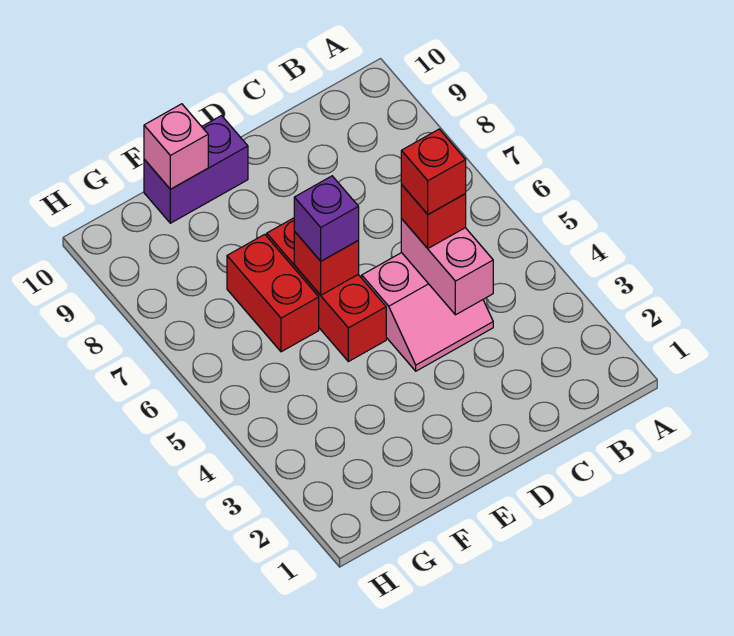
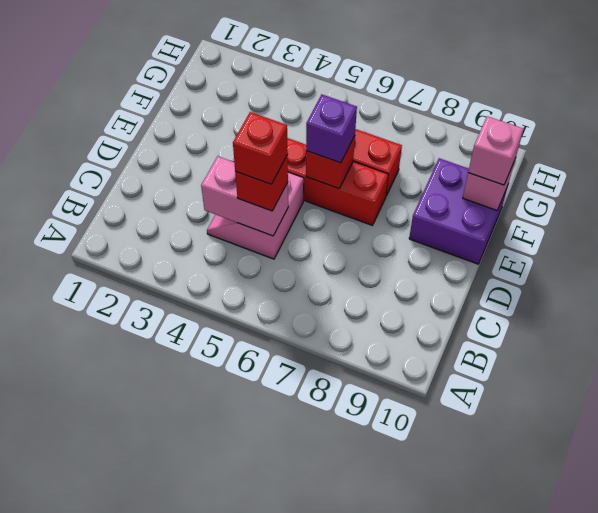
purple brick E10:F10 level 1 -> purple brick E9:F10 level 1
none -> pink brick F10 level 3

